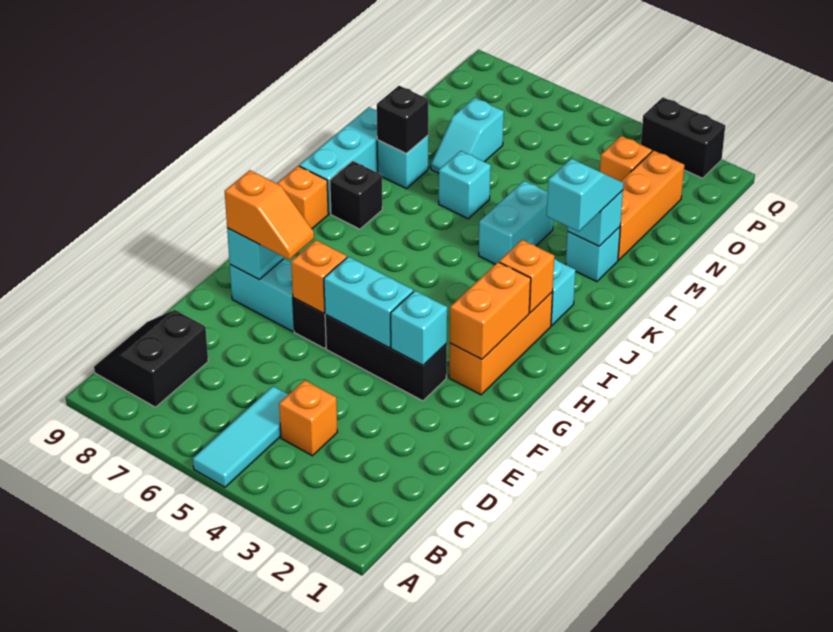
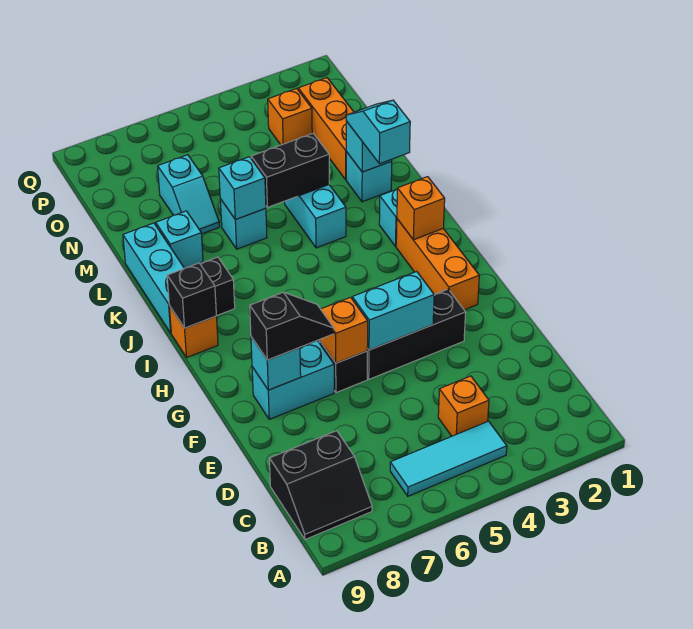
cyan tile A5:C5 level 1 -> cyan tile B4:B6 level 1
black slope B8:C9 level 1 top 8 -> black slope B8:C9 level 1 top C
cyan brick F3 level 2 -> cyan brick L6 level 2
orange slope F7:F8 level 3 top 8 -> black slope F7:F8 level 3 top 8
orange brick G2:H2 level 2 -> none
black brick L8 level 2 -> black brick I9 level 2
black brick Q2:Q3 level 1 -> black brick L4:L5 level 2

